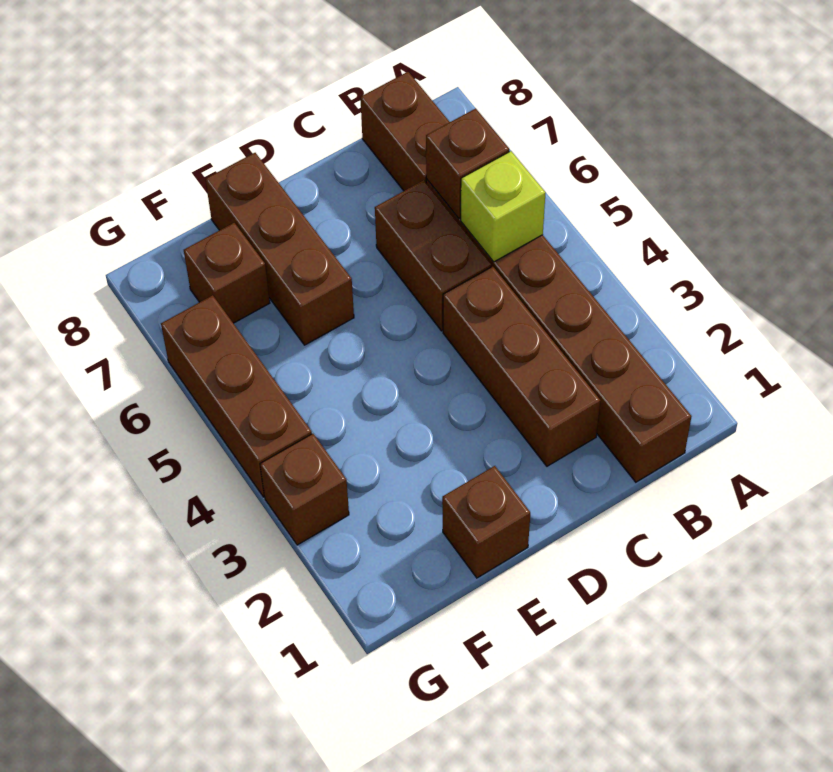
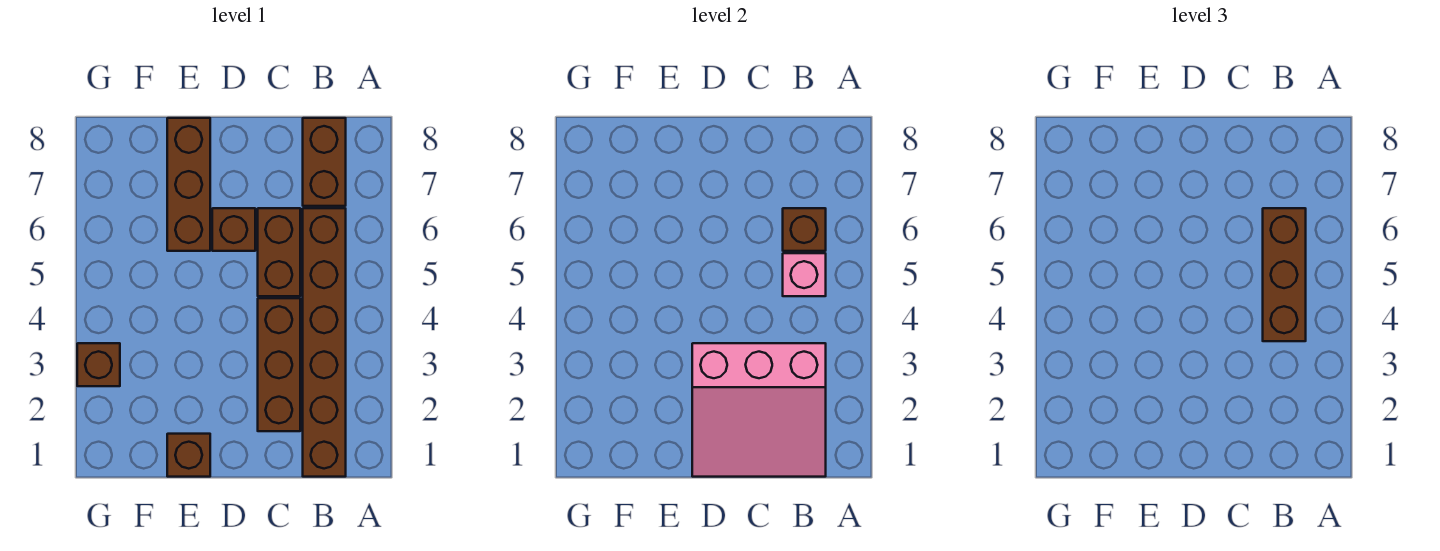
none -> pink slope B1:D3 level 2 top 3
lime brick B5 level 2 -> pink brick B5 level 2
brown brick F7 level 1 -> brown brick D6 level 1
brown brick G4:G6 level 1 -> brown brick B4:B6 level 3

